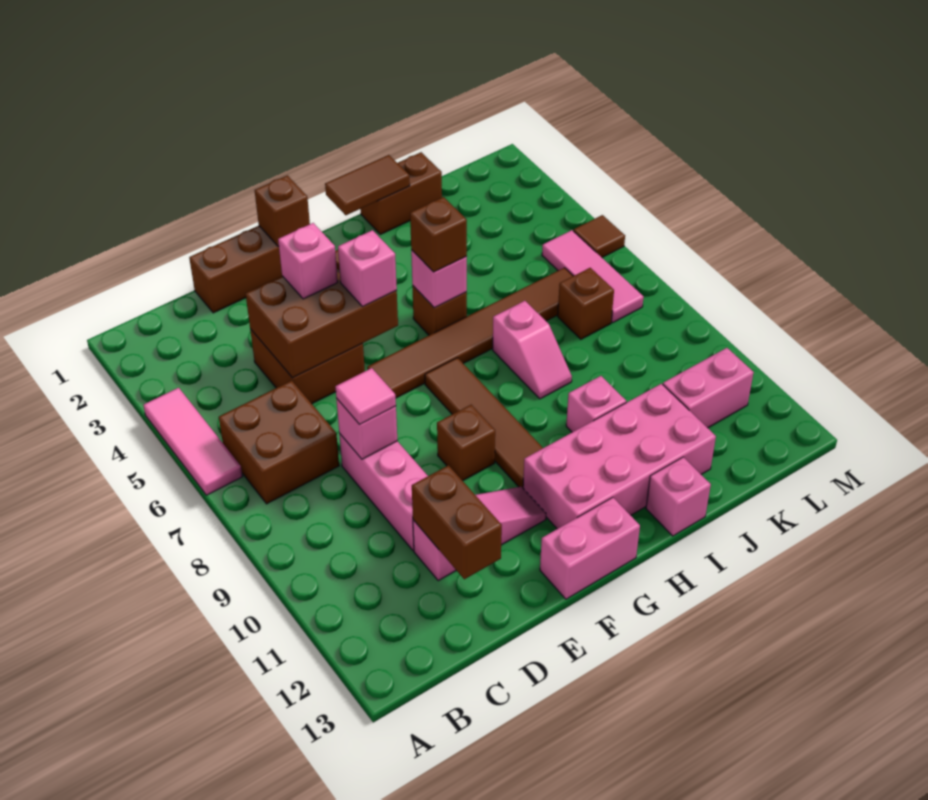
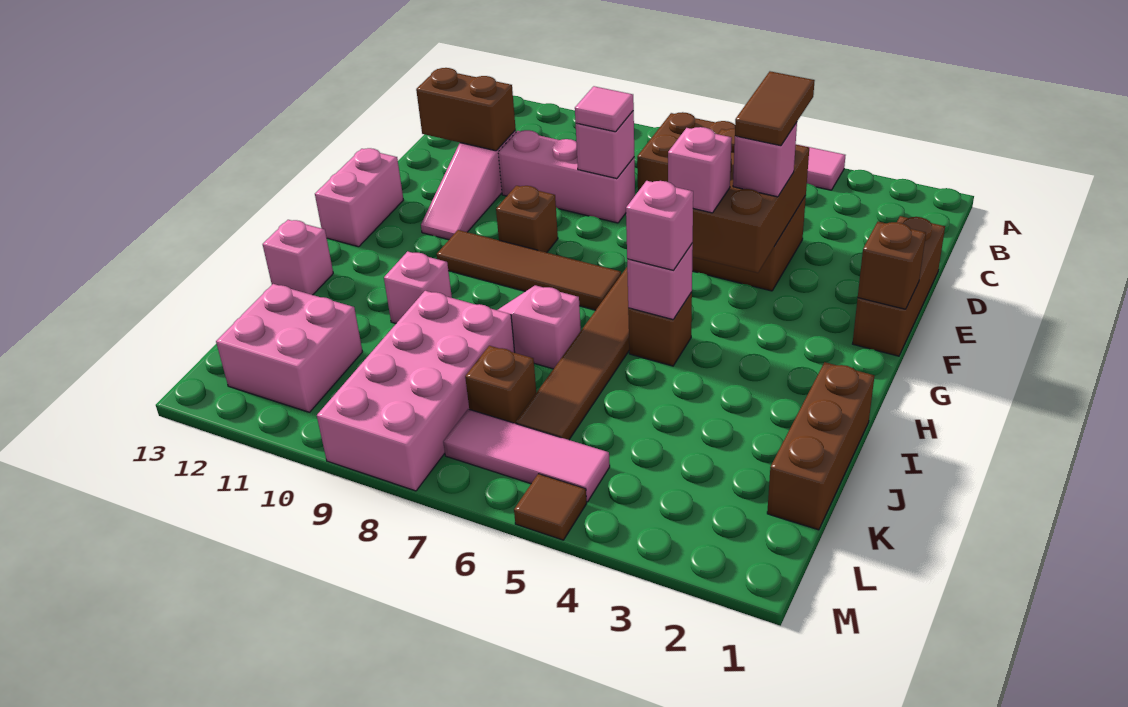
pink brick G11:J12 level 1 -> pink brick J8:M9 level 1
brown tile H1:I1 level 2 -> brown tile D4:E4 level 4
brown brick H5 level 3 -> pink brick H5 level 3
brown brick I1:J1 level 1 -> brown brick I1:K1 level 1
pink brick K11:L11 level 1 -> pink brick K11:L12 level 1

